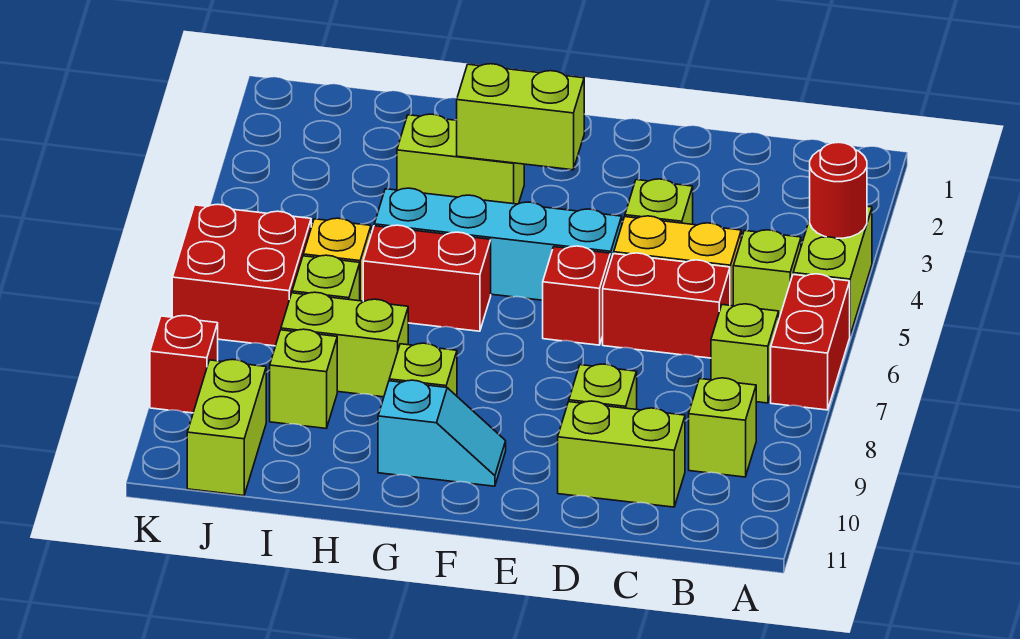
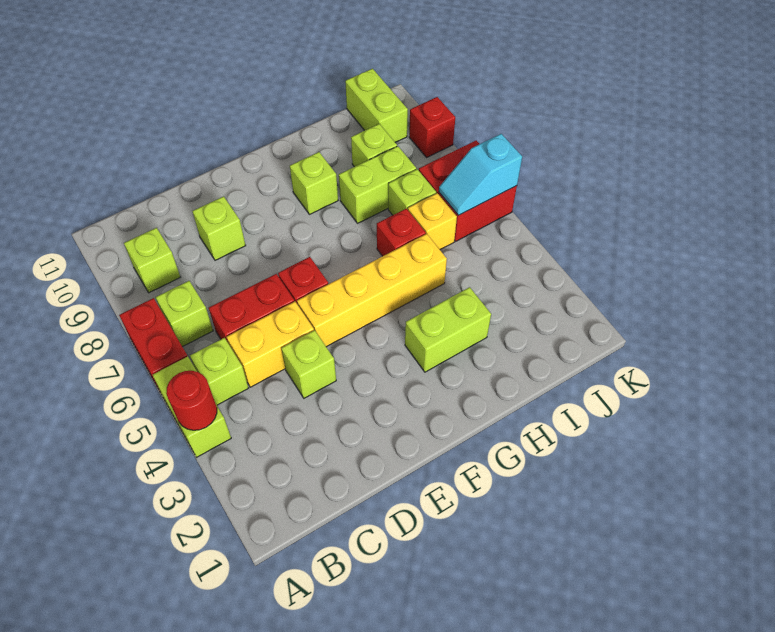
lime brick C10:D10 level 1 -> none
cyan brick E5:H5 level 1 -> yellow brick E5:H5 level 1
lime brick F3:G3 level 2 -> none
cyan slope F10:G10 level 1 top G -> cyan slope J6:K6 level 2 top K
red brick G6:H6 level 1 -> red brick H6 level 1

